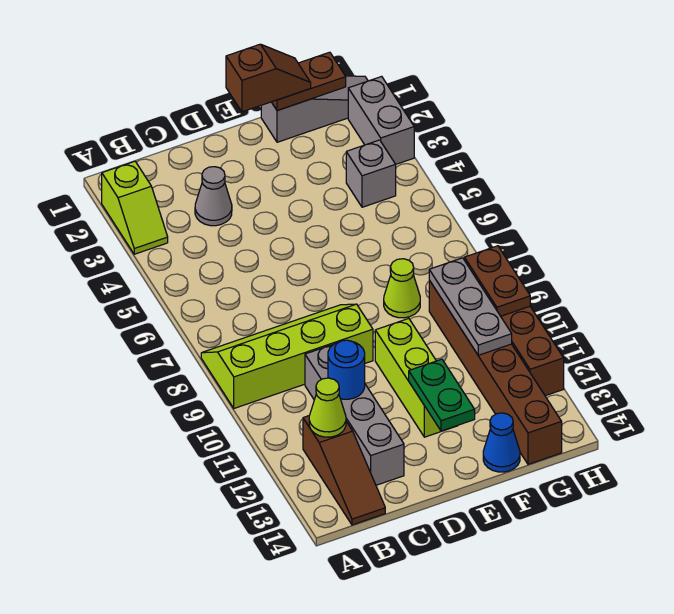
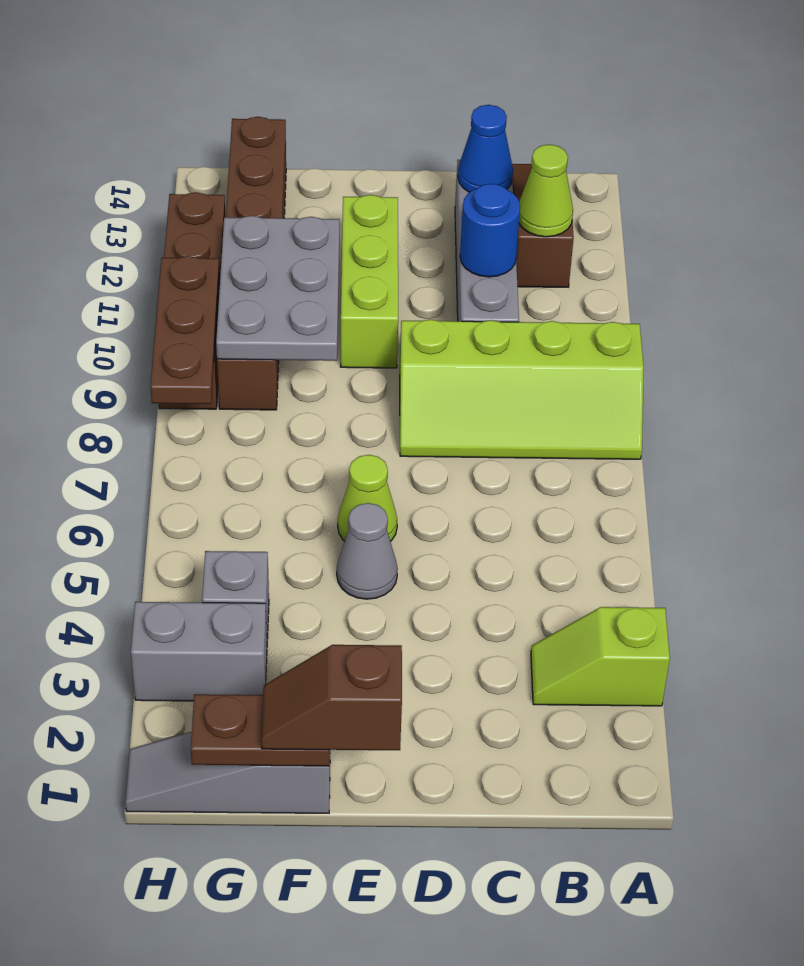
lime slope A2:A3 level 1 top 2 -> lime slope A3:B3 level 1 top A
grey cone C3 level 1 -> grey cone E5 level 1
green plate E12:E13 level 2 -> none
lime cone F8 level 1 -> lime cone E6 level 1
blue cone F14 level 1 -> blue cone C13 level 2
grey plate G9:G11 level 2 -> grey plate F9:G11 level 2
grey brick H2:H3 level 1 -> grey brick G3:H3 level 1
brown plate H9:H10 level 2 -> brown plate H8:H10 level 2

